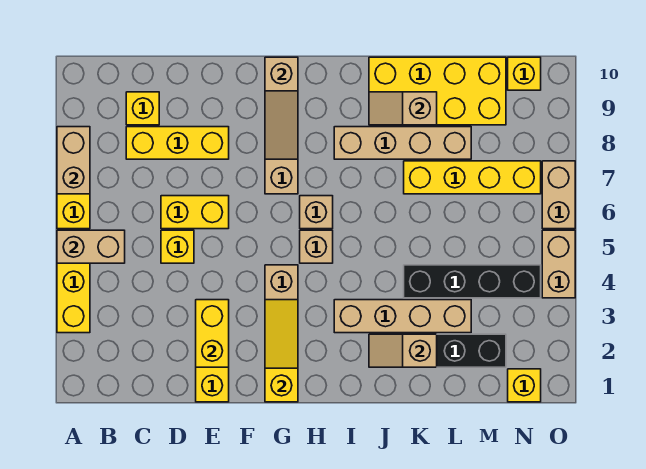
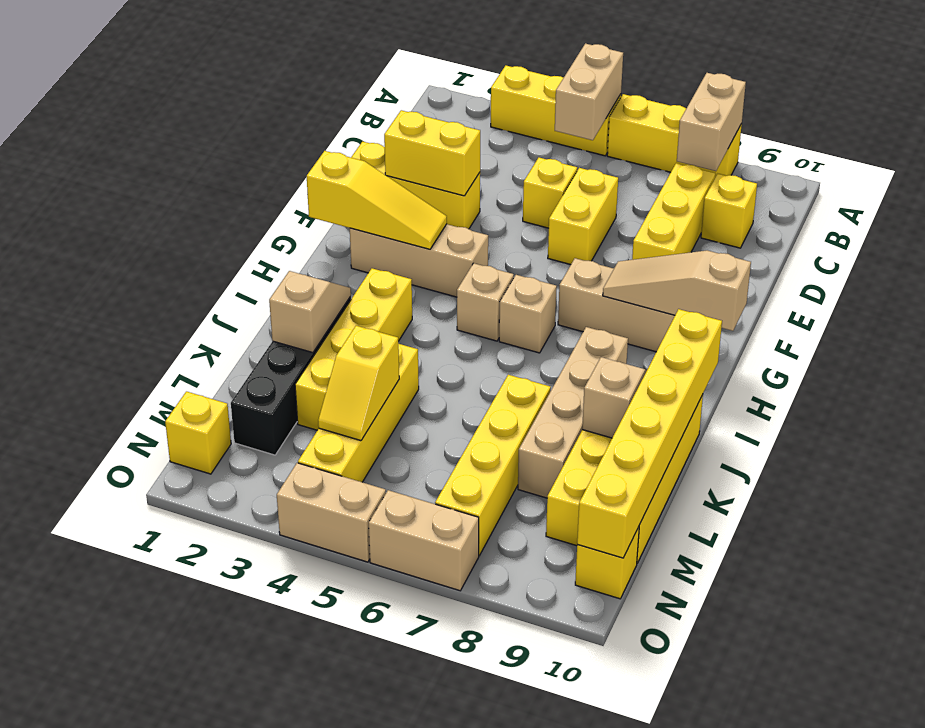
tan brick A7:A8 level 2 -> tan brick A8:B8 level 2
tan brick I3:L3 level 1 -> yellow brick I3:L3 level 1
none -> yellow brick I10:N10 level 2
black brick K4:N4 level 1 -> yellow brick K4:N4 level 1
none -> yellow slope L4:M4 level 2 top L

